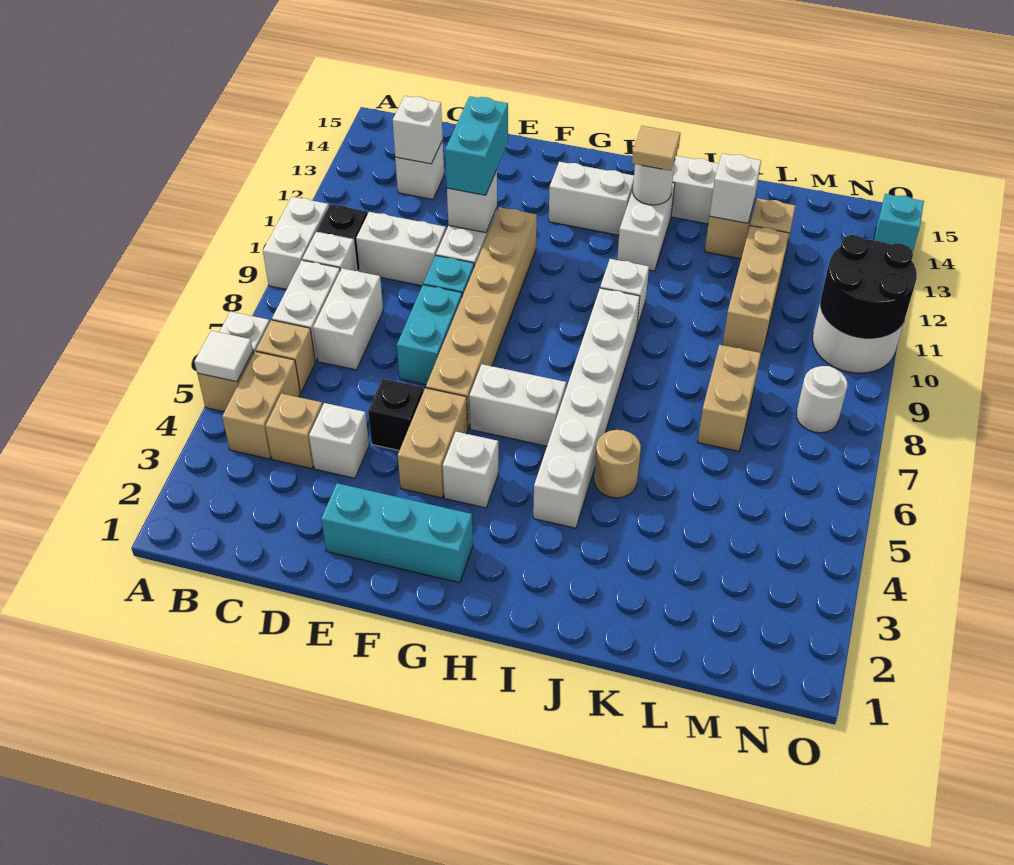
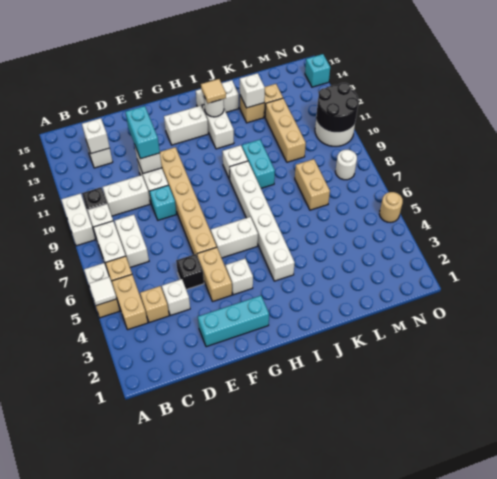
cyan brick E7:E8 level 1 -> cyan brick J9:J10 level 1
tan round brick J5 level 1 -> tan round brick O5 level 1

